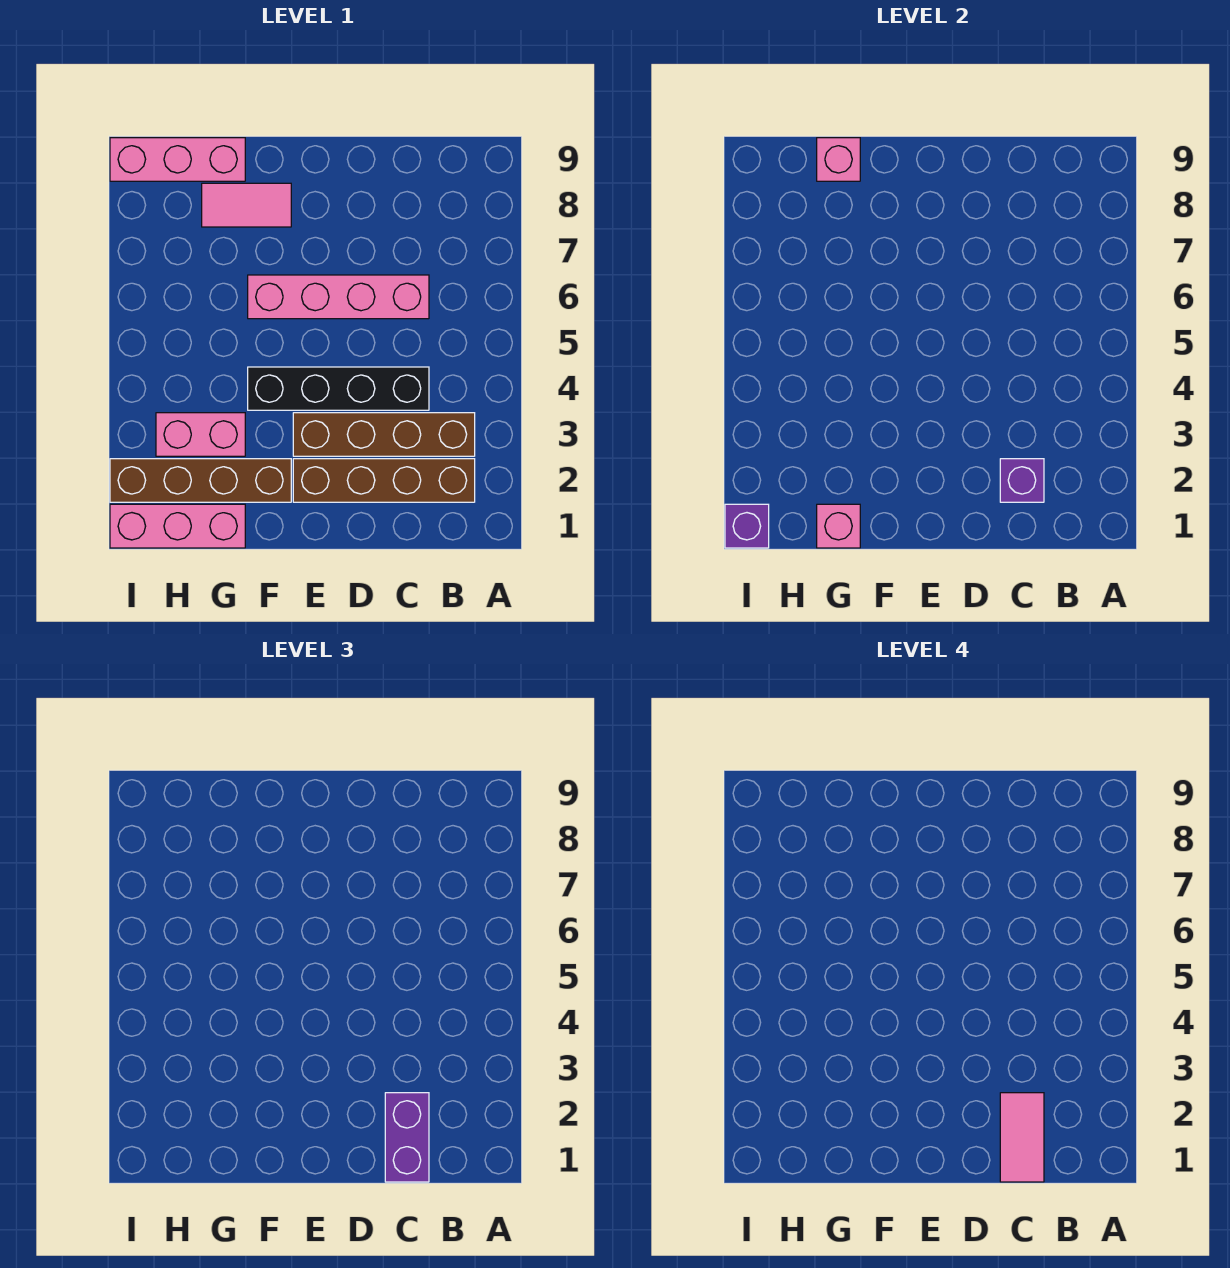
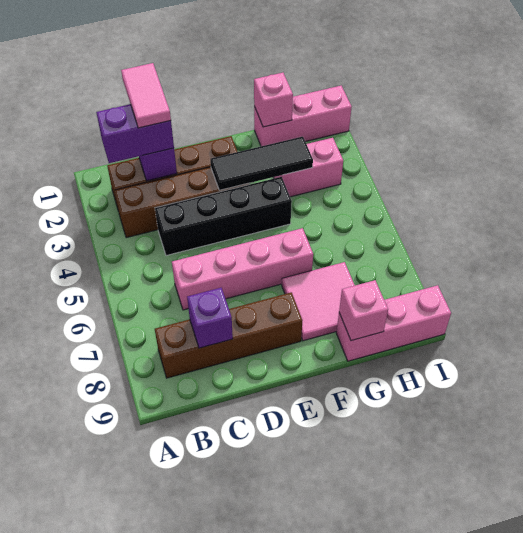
purple brick C1:C2 level 3 -> purple brick B2:C2 level 3
none -> black tile E3:G3 level 2
brown brick F2:I2 level 1 -> brown brick B8:E8 level 1
pink tile F8:G8 level 1 -> pink tile F7:G8 level 1
purple brick I1 level 2 -> purple brick C8 level 2

